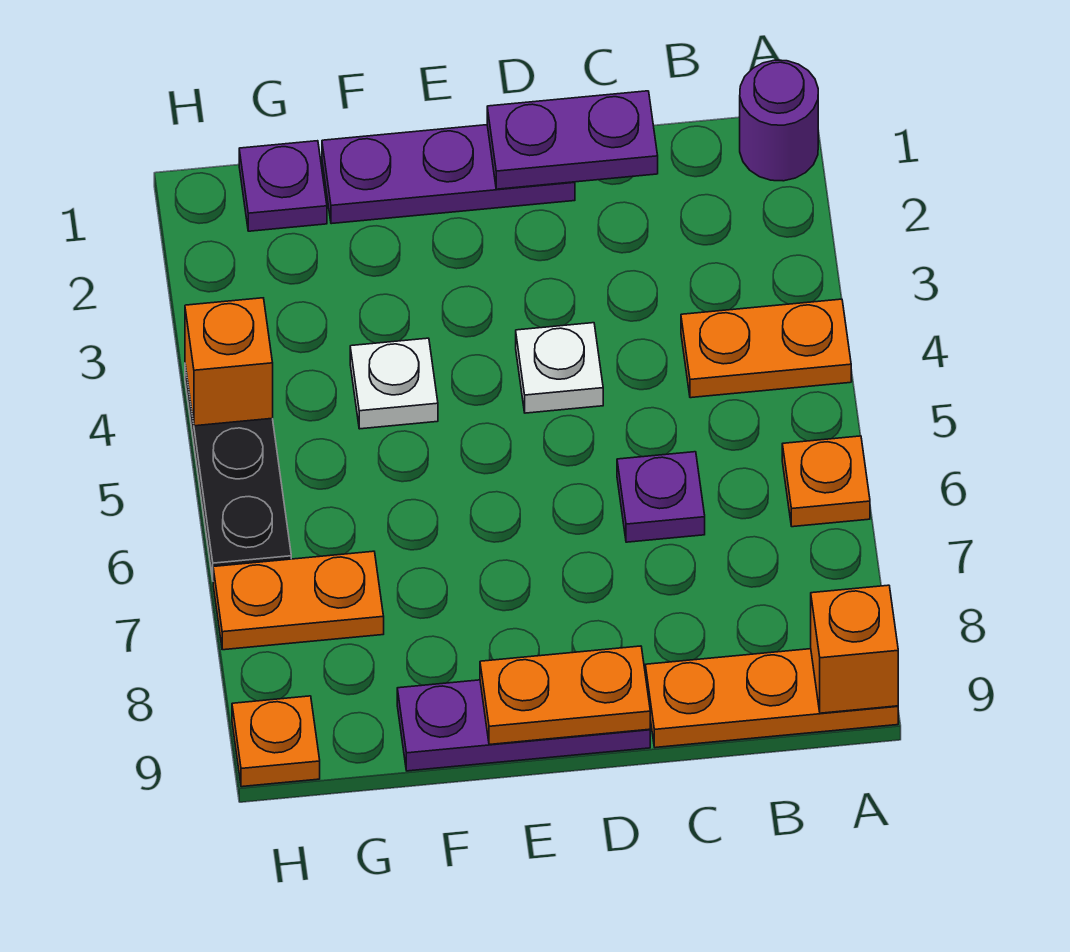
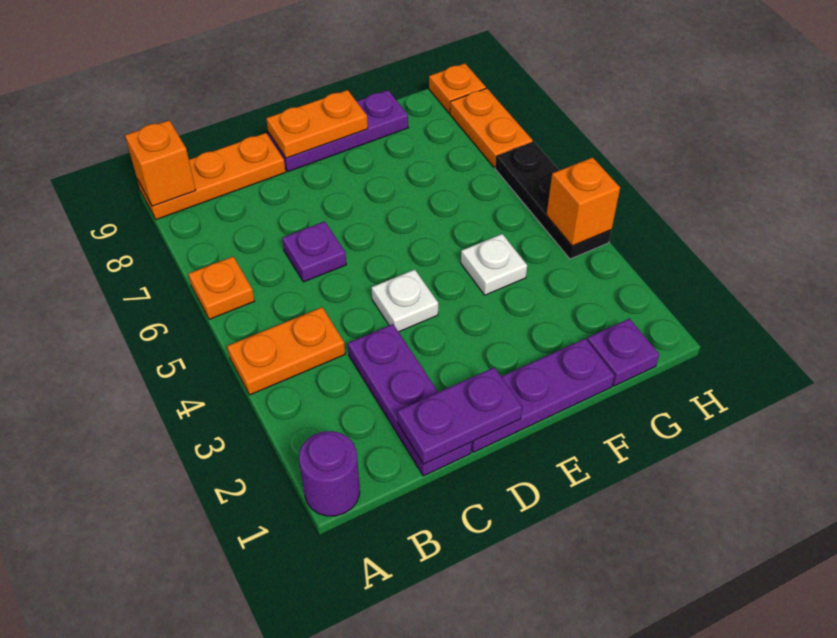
none -> purple plate C1:C3 level 1
orange plate G7:H7 level 1 -> orange plate H7:H8 level 1

